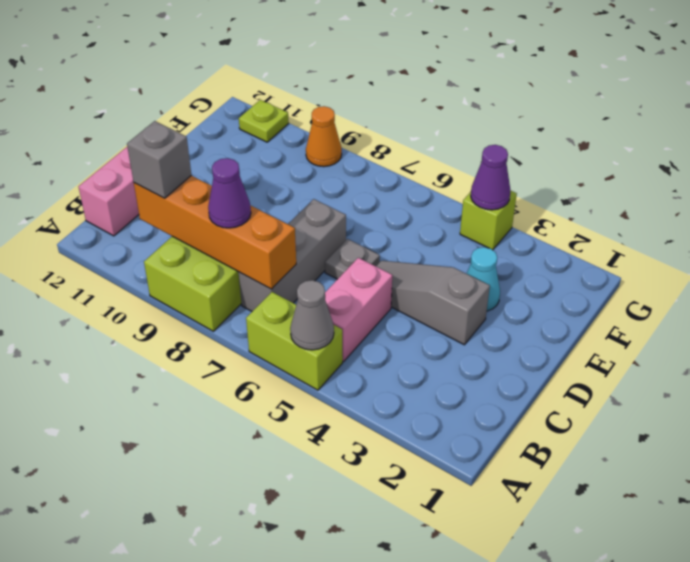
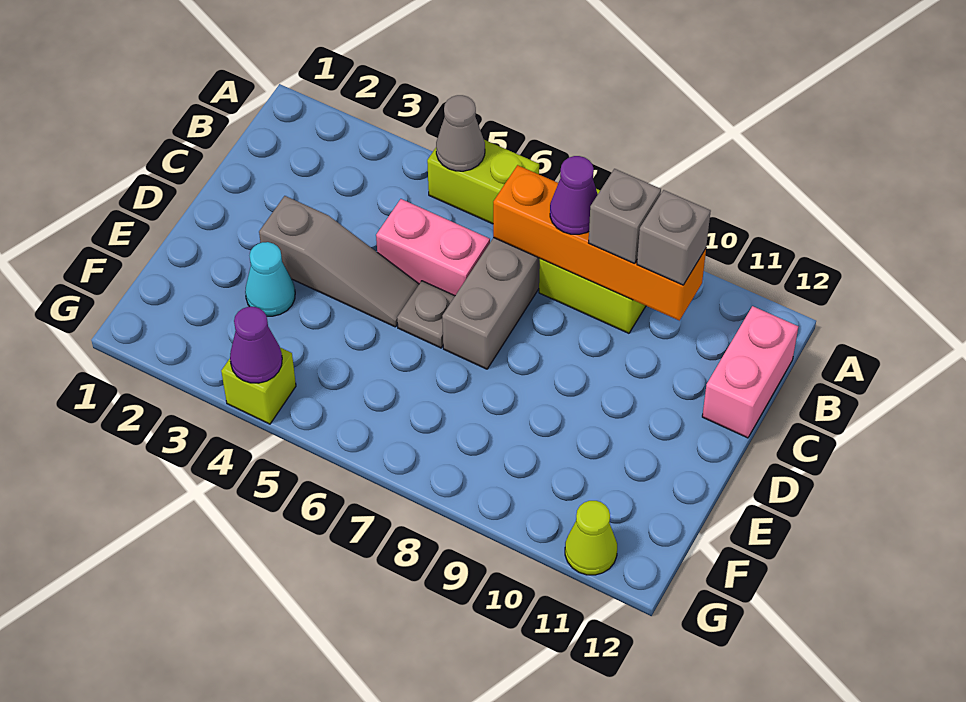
pink brick B5:C5 level 1 -> pink brick C5:C6 level 1
none -> grey brick B9 level 3
orange cone G9 level 1 -> none
lime plate G11 level 1 -> lime cone G11 level 1

